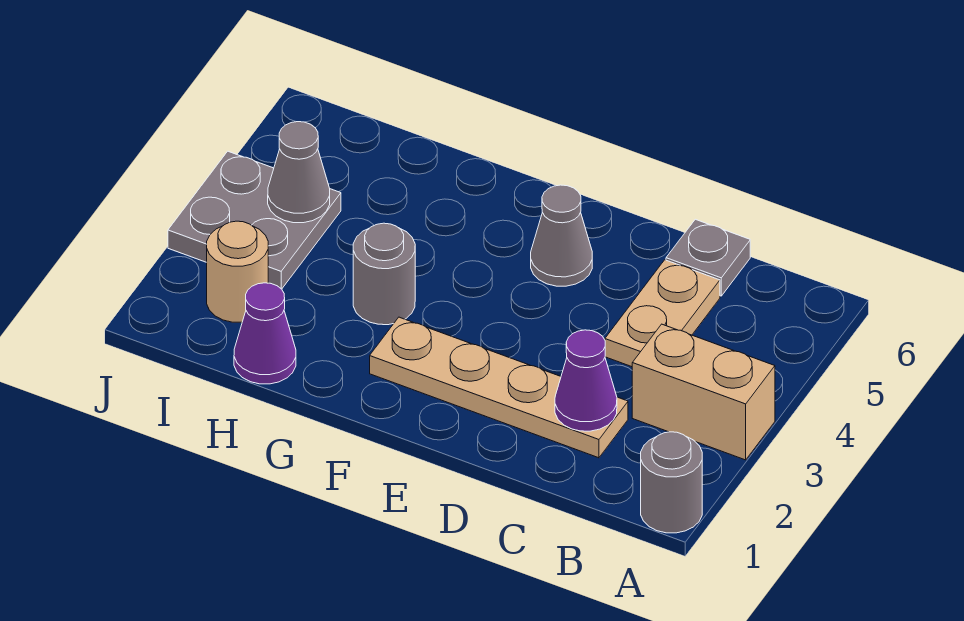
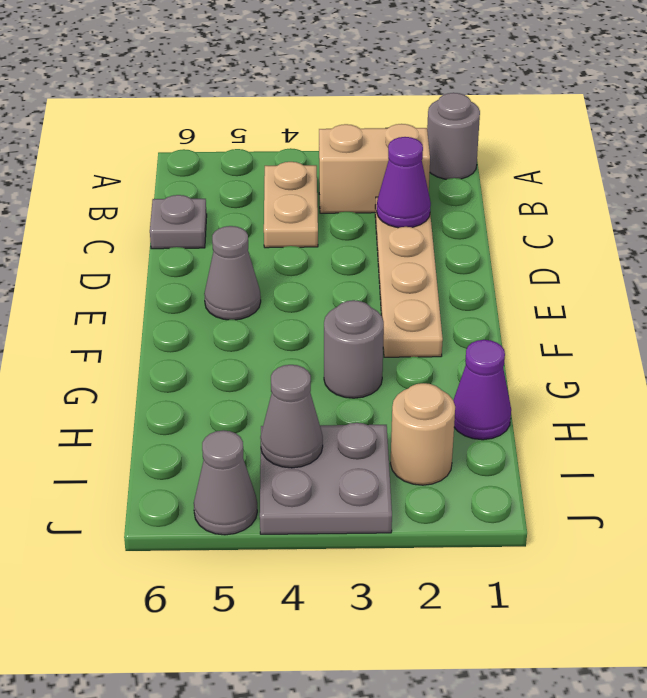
tan brick A3:B3 level 1 -> tan brick B2:B3 level 1
tan plate C4:C5 level 1 -> tan plate B4:C4 level 1
none -> grey cone J5 level 1

